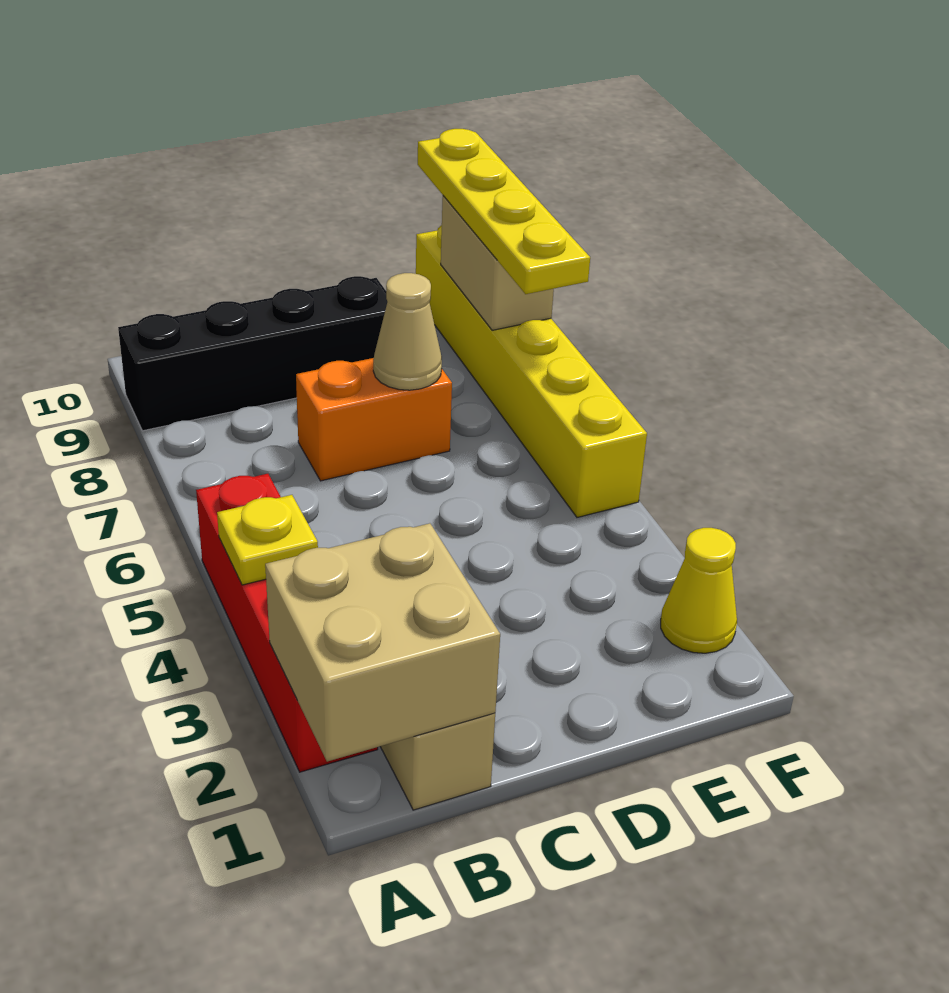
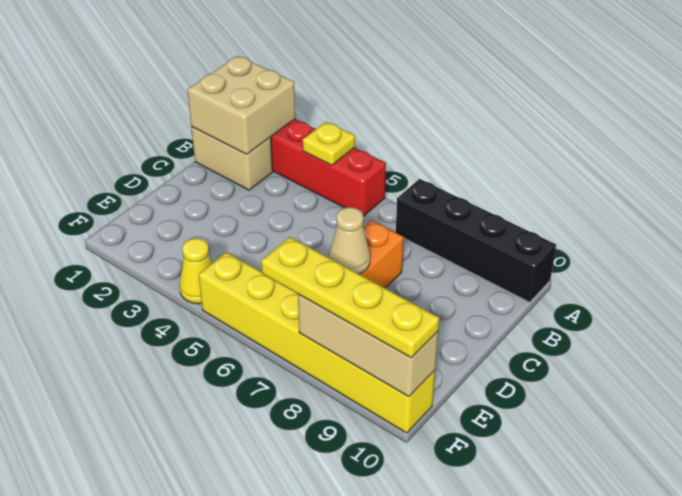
black brick A9:D9 level 1 -> black brick A7:A10 level 1
yellow cone F2 level 1 -> yellow cone F4 level 1
tan brick F8:F9 level 2 -> tan brick F8:F10 level 2

